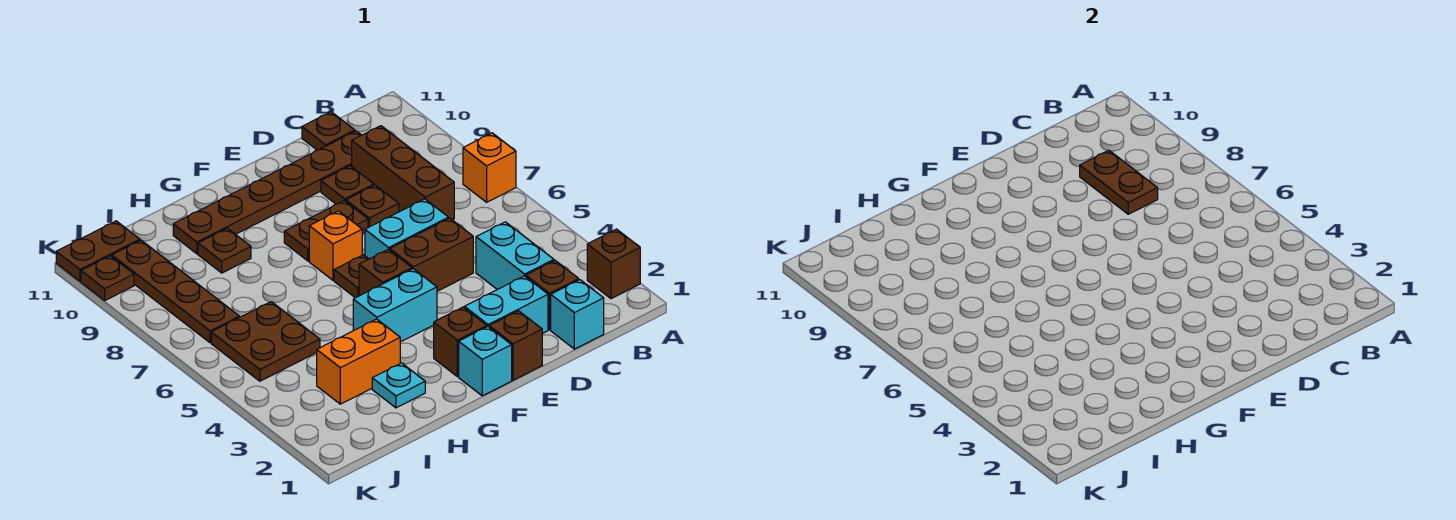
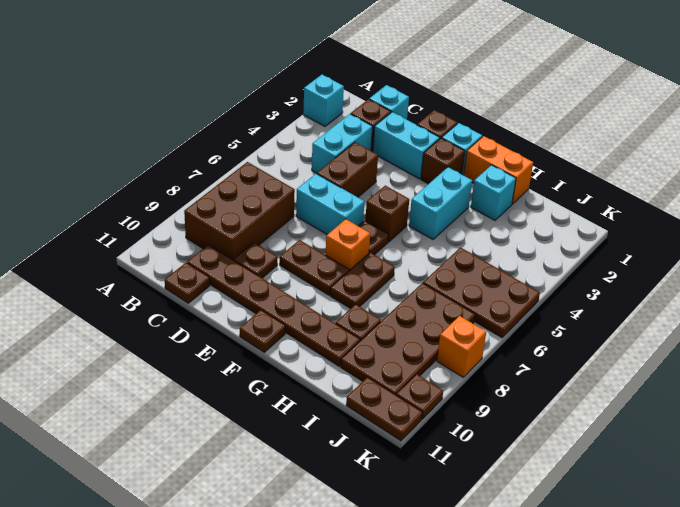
brown brick A2 level 1 -> cyan brick A2 level 1
orange brick A7 level 1 -> orange brick K8 level 1
brown brick C7:C9 level 1 -> brown brick B7:C9 level 1
brown plate C8:C9 level 2 -> brown plate G7:G8 level 1
brown brick D5:E5 level 1 -> brown brick D4:D5 level 1
brown plate D8 level 1 -> brown plate F11 level 1
cyan brick F4:G4 level 1 -> cyan brick G3:G4 level 1
cyan plate H2 level 1 -> cyan brick H2 level 1
orange brick H3:I3 level 1 -> orange brick G1:H1 level 1
brown plate I5:J6 level 1 -> brown plate I5:K6 level 1
brown plate J7:J10 level 1 -> brown plate I7:J10 level 1

